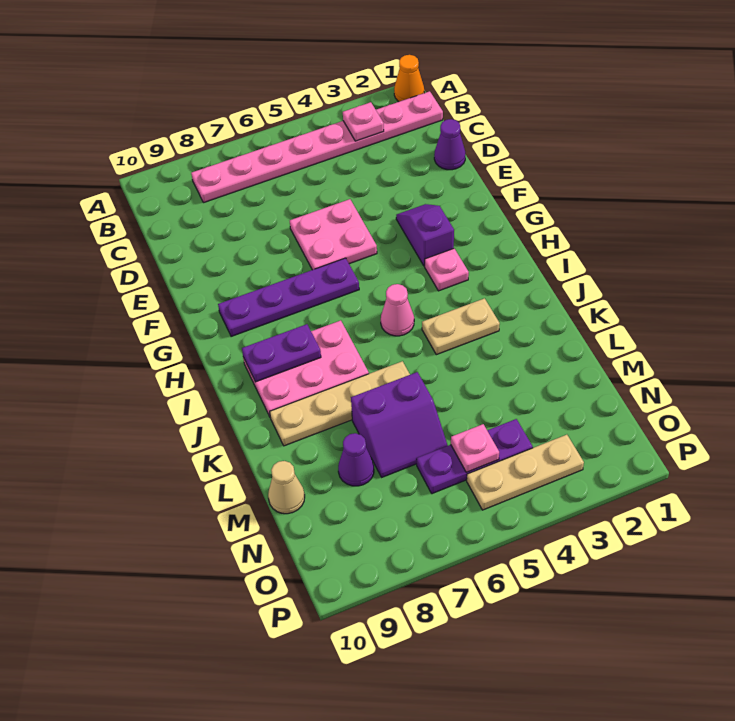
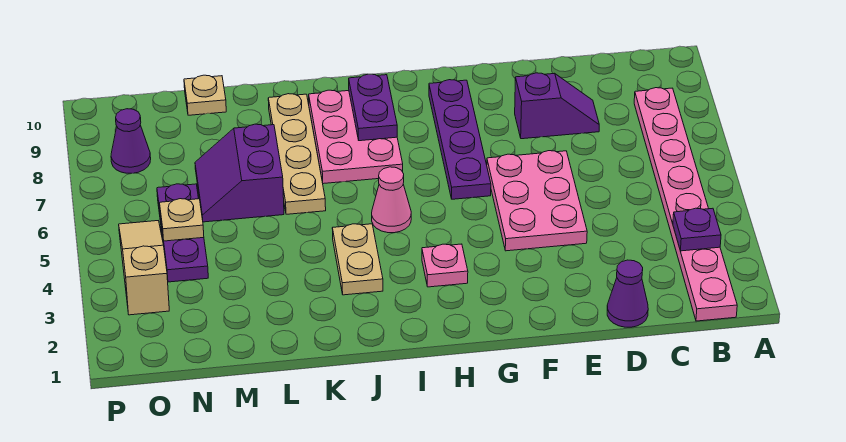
orange cone A1 level 1 -> none
pink plate B3 level 2 -> purple plate B3 level 2
pink plate E5:F6 level 1 -> pink plate E4:F6 level 1
purple slope F3:G3 level 1 top G -> purple slope D8:E8 level 1 top E
purple cone M8 level 1 -> purple cone O8 level 1
tan cone M10 level 1 -> tan plate M10 level 1
pink plate N5 level 2 -> tan plate N5 level 2
tan plate O3:O5 level 1 -> tan slope O3:O5 level 1 top 3

